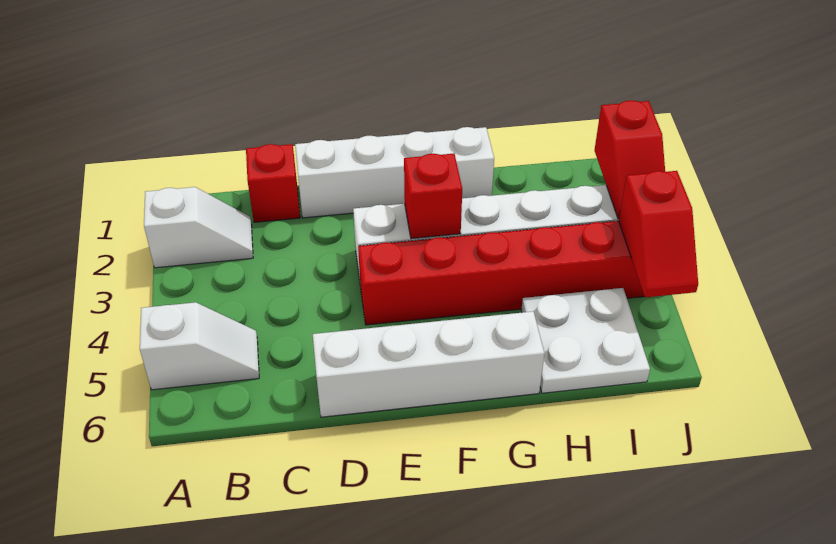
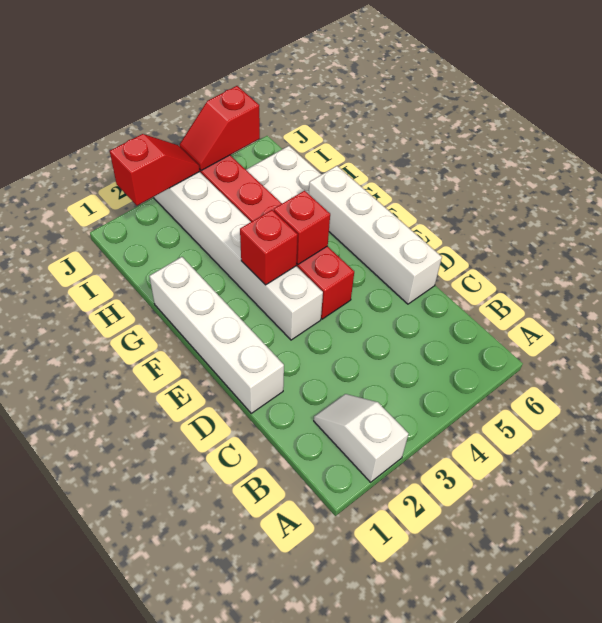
white slope A5:B5 level 1 top A -> none
red brick C1 level 1 -> red brick F4 level 2
red slope J4:J5 level 2 top 4 -> red slope J4:J5 level 2 top 5

